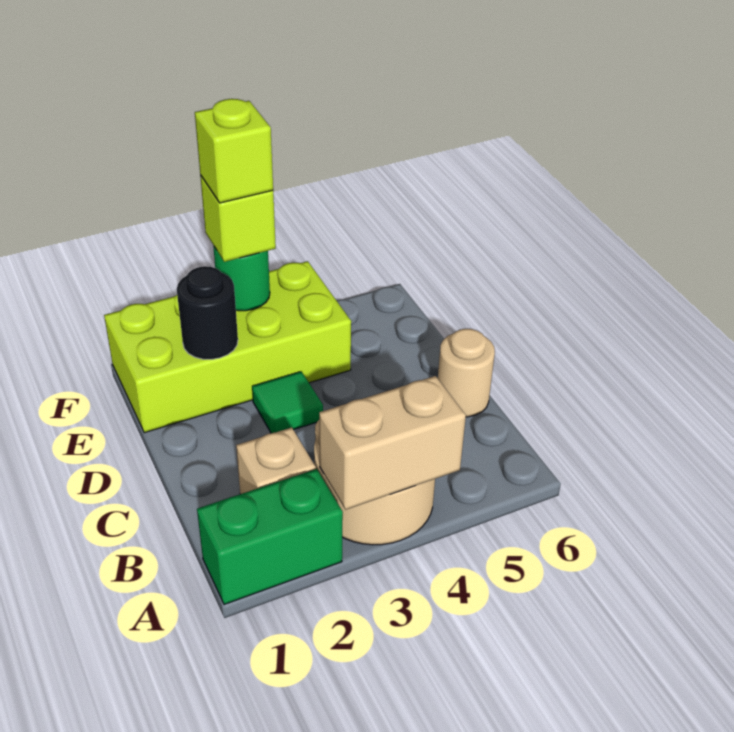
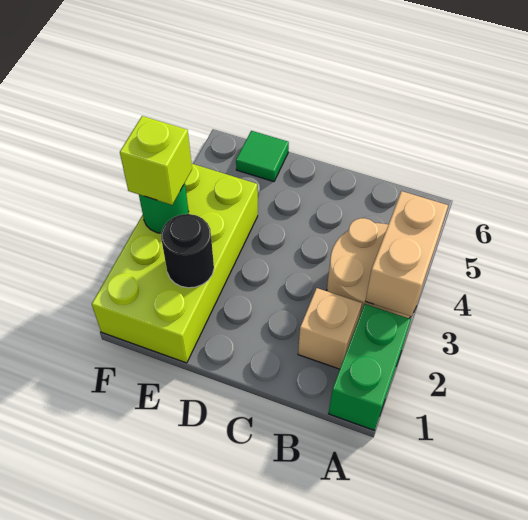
tan round brick C6 level 1 -> none
green tile D3 level 1 -> green tile E6 level 1
lime brick F3 level 4 -> none

